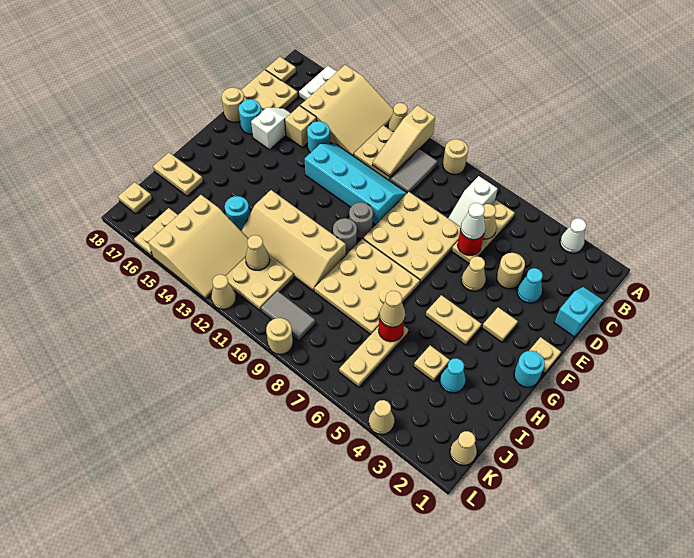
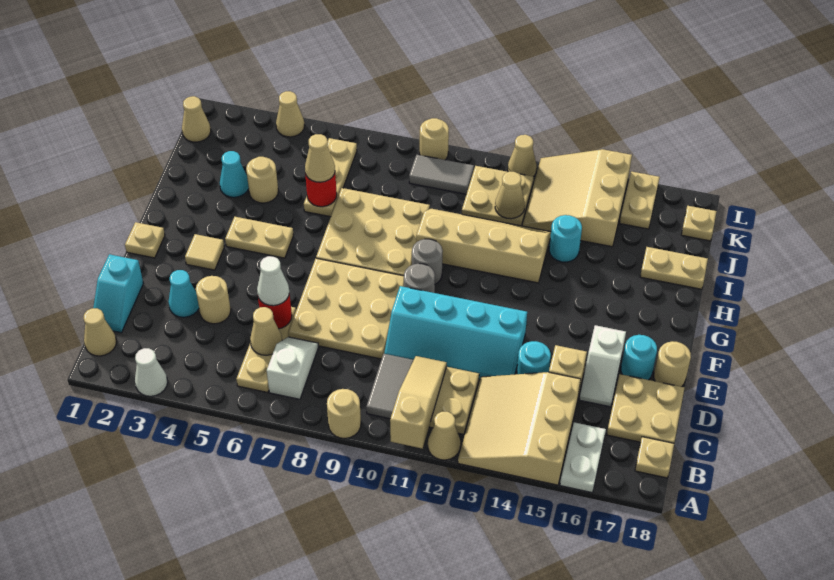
tan cone E5 level 1 -> tan cone B1 level 1
cyan round brick G1 level 1 -> none
tan plate I4 level 1 -> tan round brick I4 level 1

